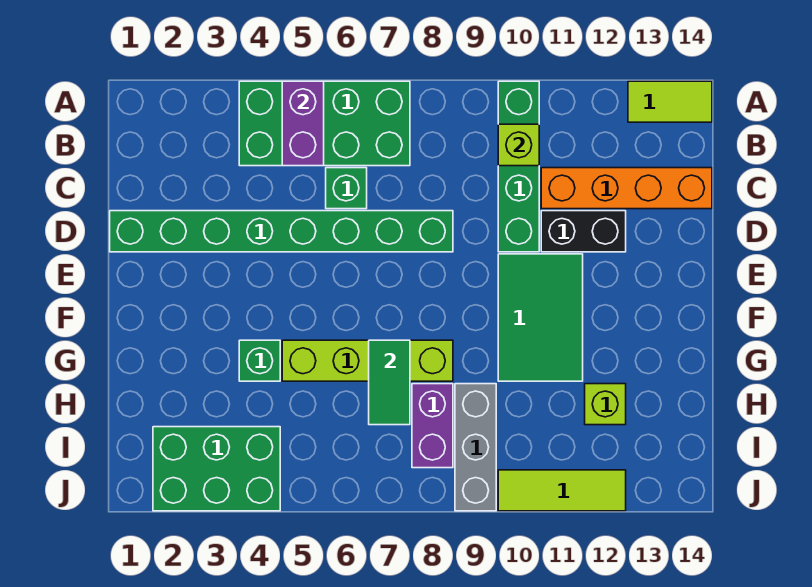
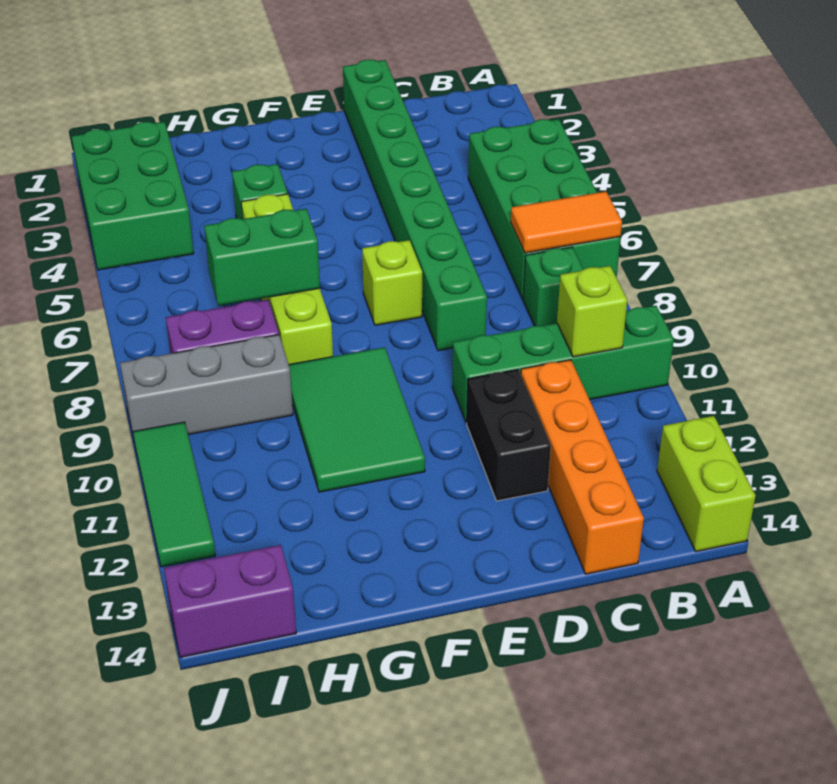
purple brick A5:B5 level 2 -> purple brick I14:J14 level 1
none -> orange tile A7:B7 level 2
lime tile A13:A14 level 1 -> lime brick A13:A14 level 1
green brick C6 level 1 -> green brick B8 level 1
green tile E10:G11 level 1 -> green tile F9:G11 level 1
green tile G7:H7 level 2 -> green brick G7:H7 level 2
lime brick H12 level 1 -> lime brick E7 level 1
lime tile J10:J12 level 1 -> green tile J10:J12 level 1

